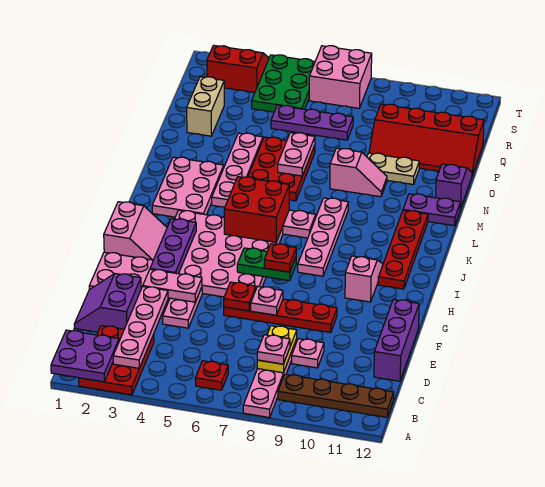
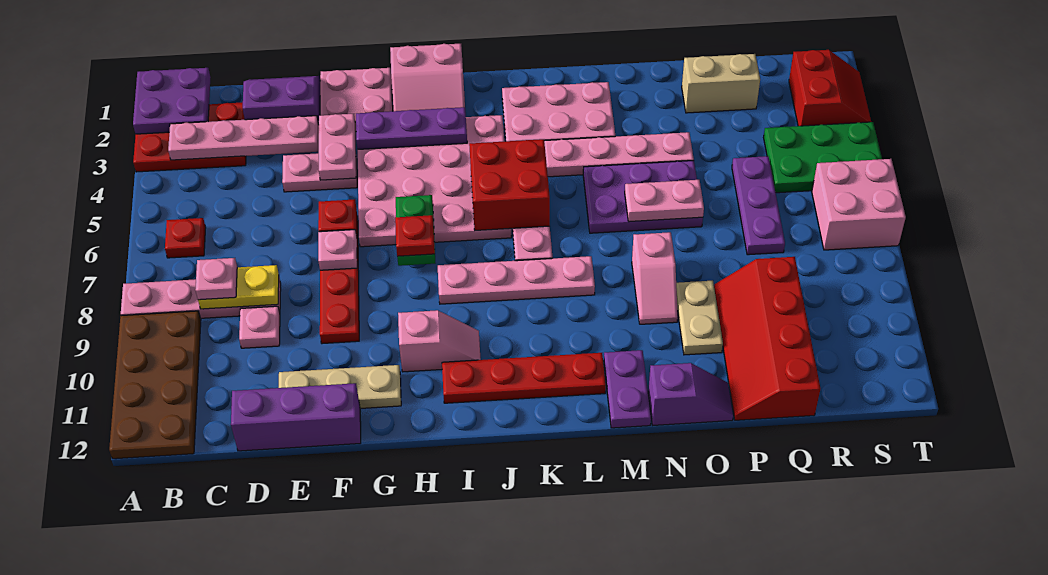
brown plate B9:B12 level 1 -> brown plate A9:B12 level 1
none -> tan plate E11:G11 level 1
red plate M5:O6 level 1 -> purple plate M5:O6 level 1

